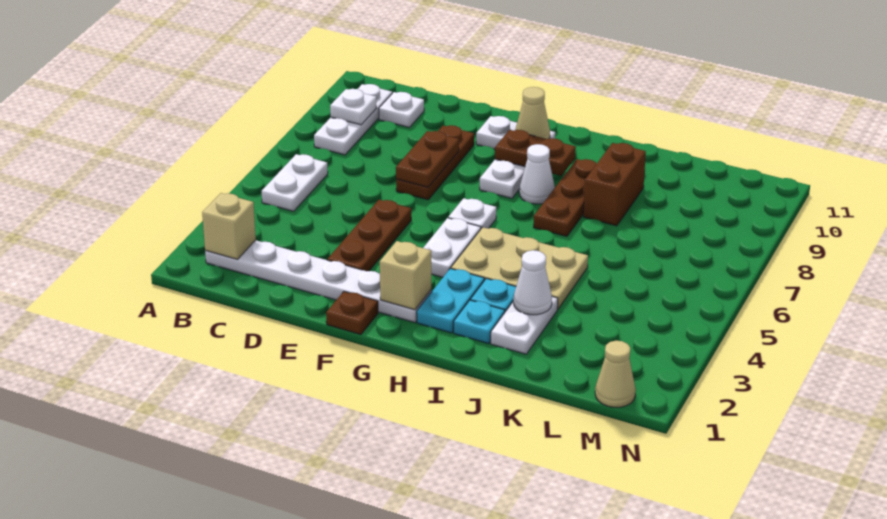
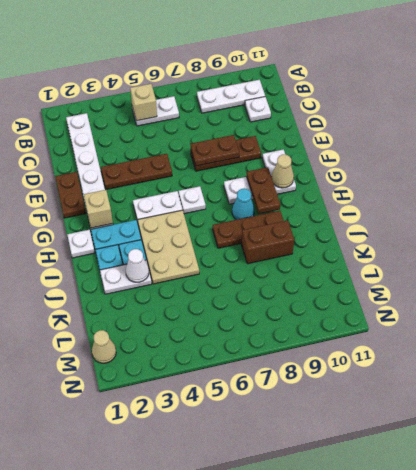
tan brick B2 level 2 -> tan brick B5 level 2
white plate B9 level 2 -> white plate H1 level 1
brown plate F1 level 1 -> brown plate E1:F1 level 1
white cone H8 level 1 -> cyan cone H8 level 1

